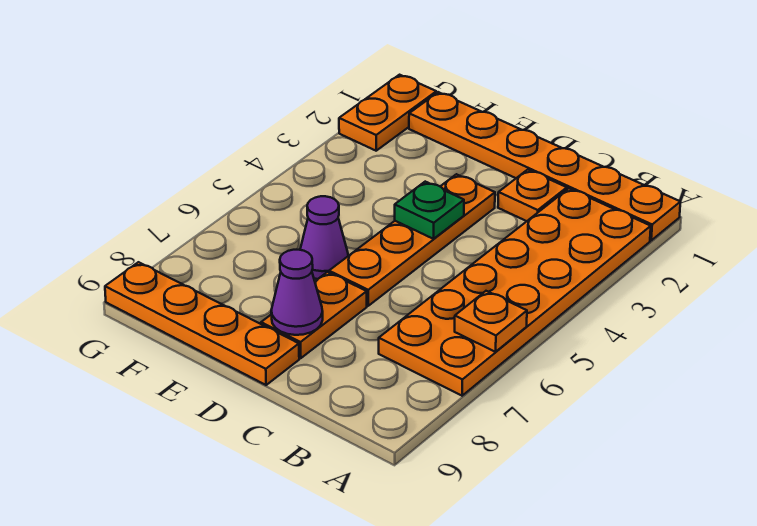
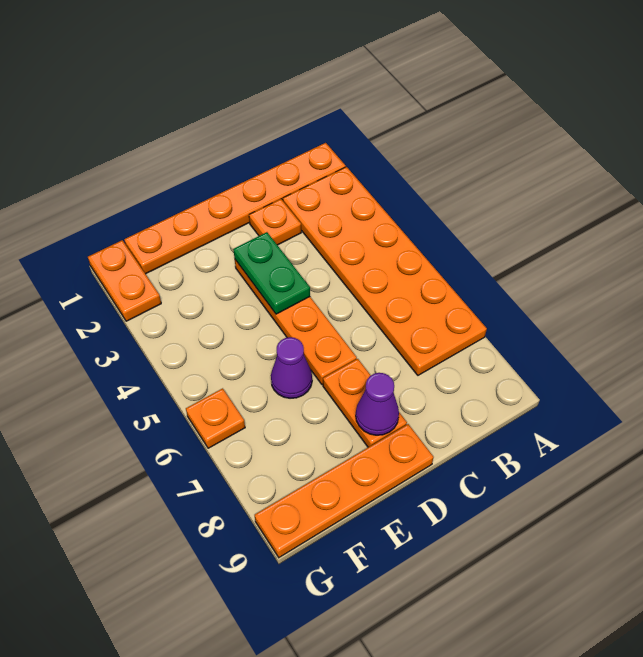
orange plate A6 level 2 -> orange plate G6 level 1
green plate D4 level 2 -> green plate D3:D4 level 2

